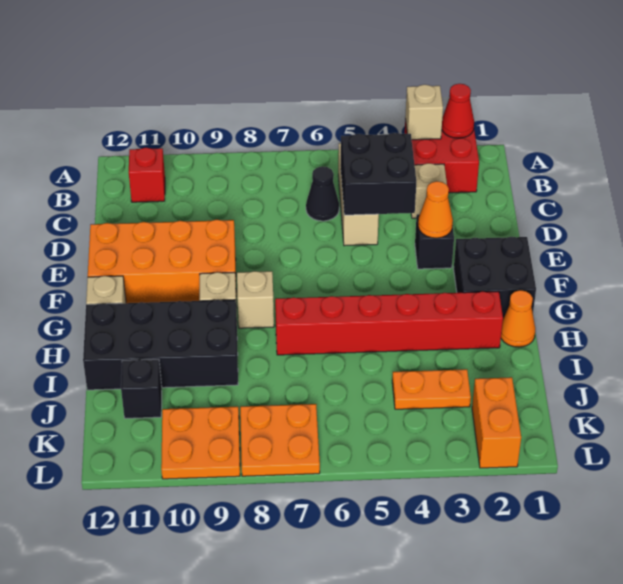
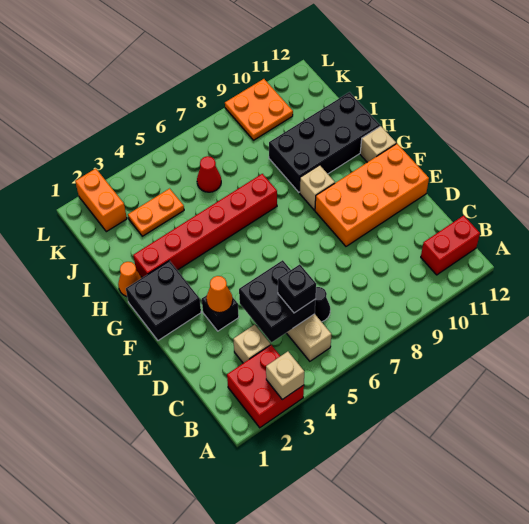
red cone A2 level 2 -> red cone J6 level 1
red brick B11 level 1 -> red brick B11:B12 level 1
tan brick G8 level 1 -> none
black brick J11 level 1 -> black brick C5 level 3
orange plate K7:L8 level 1 -> none

